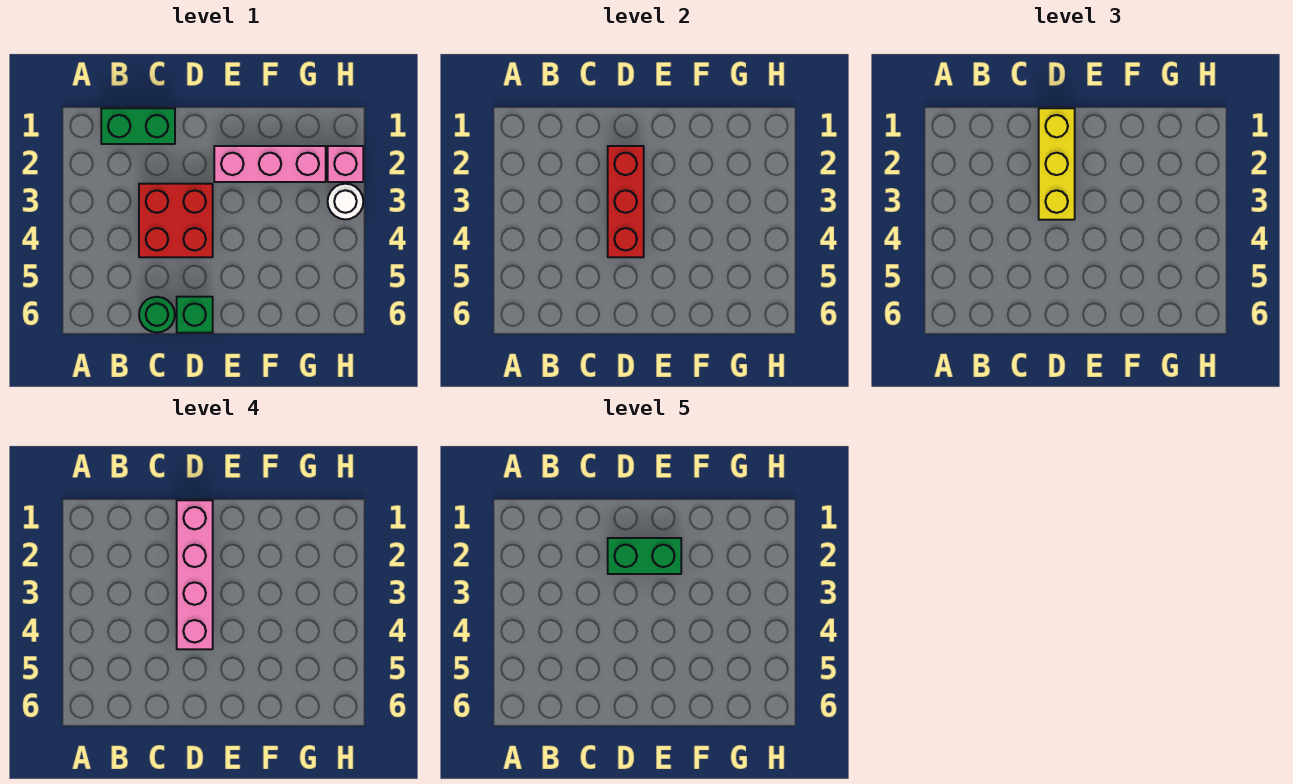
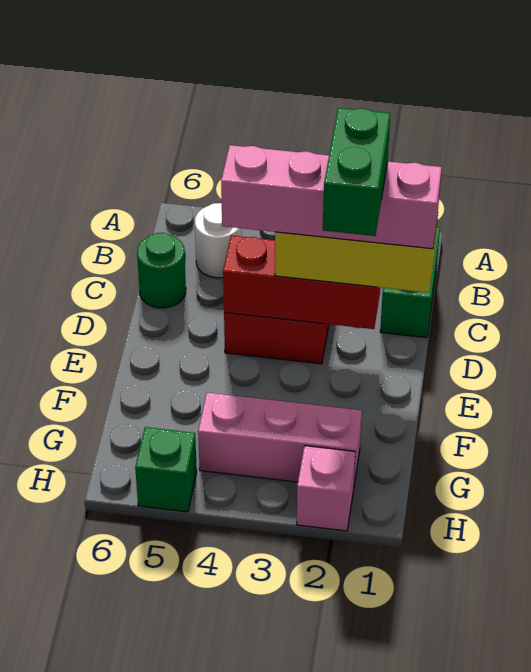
green brick D6 level 1 -> green brick H5 level 1
pink brick E2:G2 level 1 -> pink brick G2:G4 level 1
white round brick H3 level 1 -> white round brick B5 level 1

